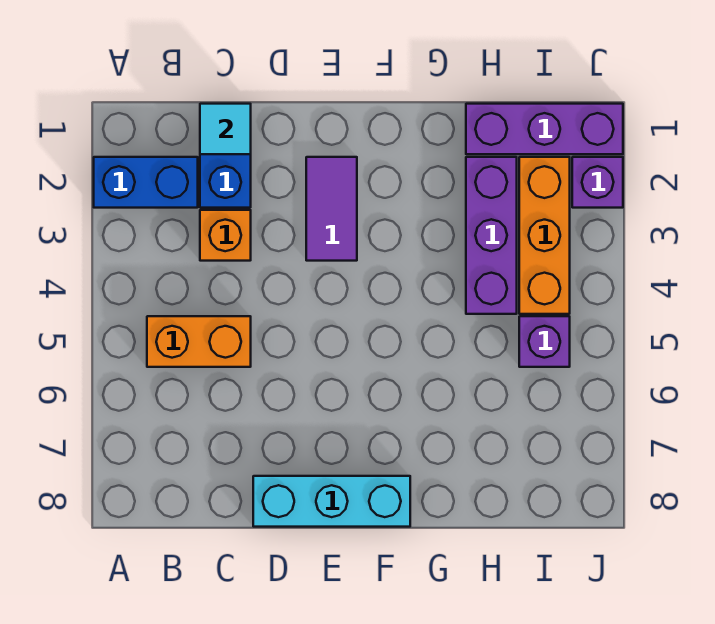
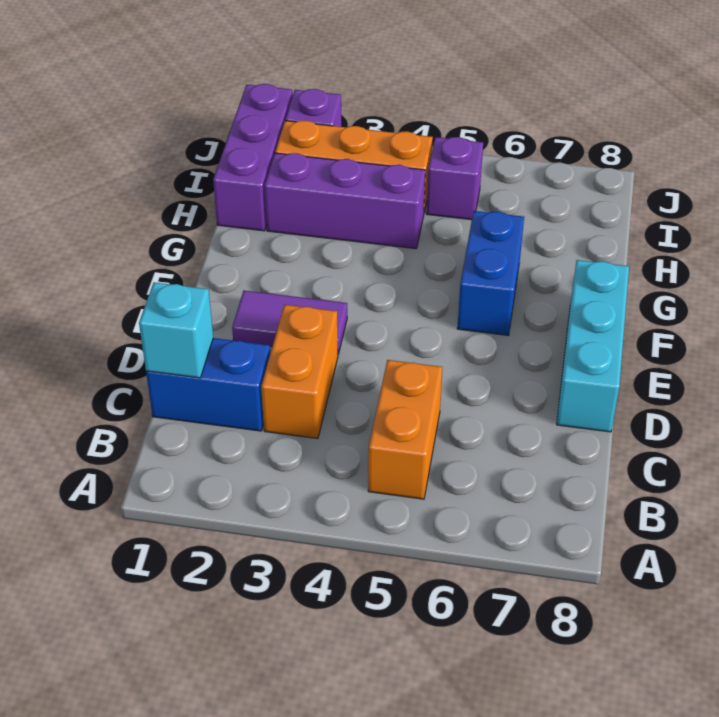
blue brick A2:B2 level 1 -> blue brick F6:G6 level 1
cyan tile C1 level 2 -> cyan brick C1 level 2
orange brick C3 level 1 -> orange brick C3:D3 level 1

